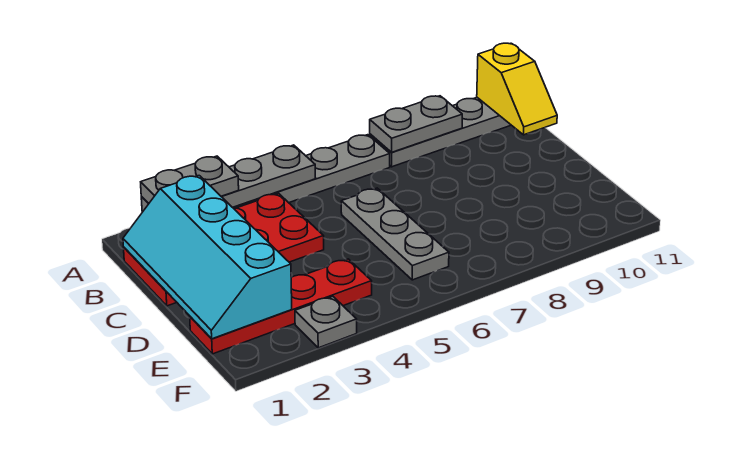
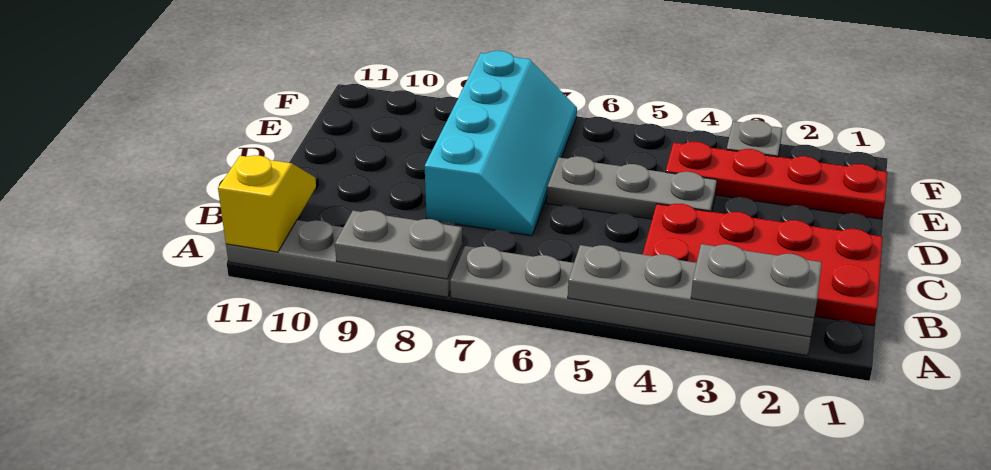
cyan slope B1:E2 level 2 top 2 -> cyan slope C7:F8 level 1 top 8
grey plate C6:E6 level 1 -> grey plate D4:D6 level 1

